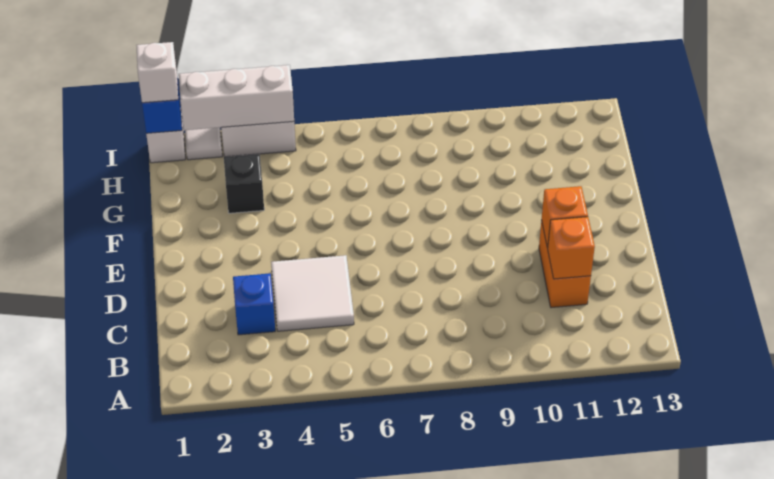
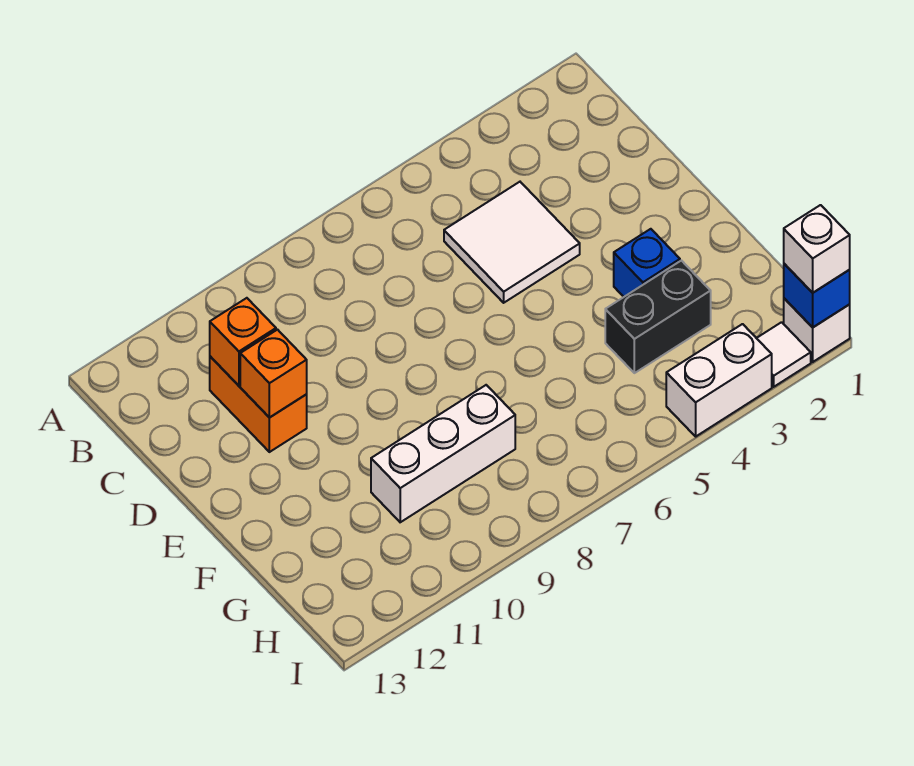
blue brick C3 level 1 -> blue brick F3 level 1
black brick G3 level 1 -> black brick G3:G4 level 1
white brick I2:I4 level 2 -> white brick G8:G10 level 1

